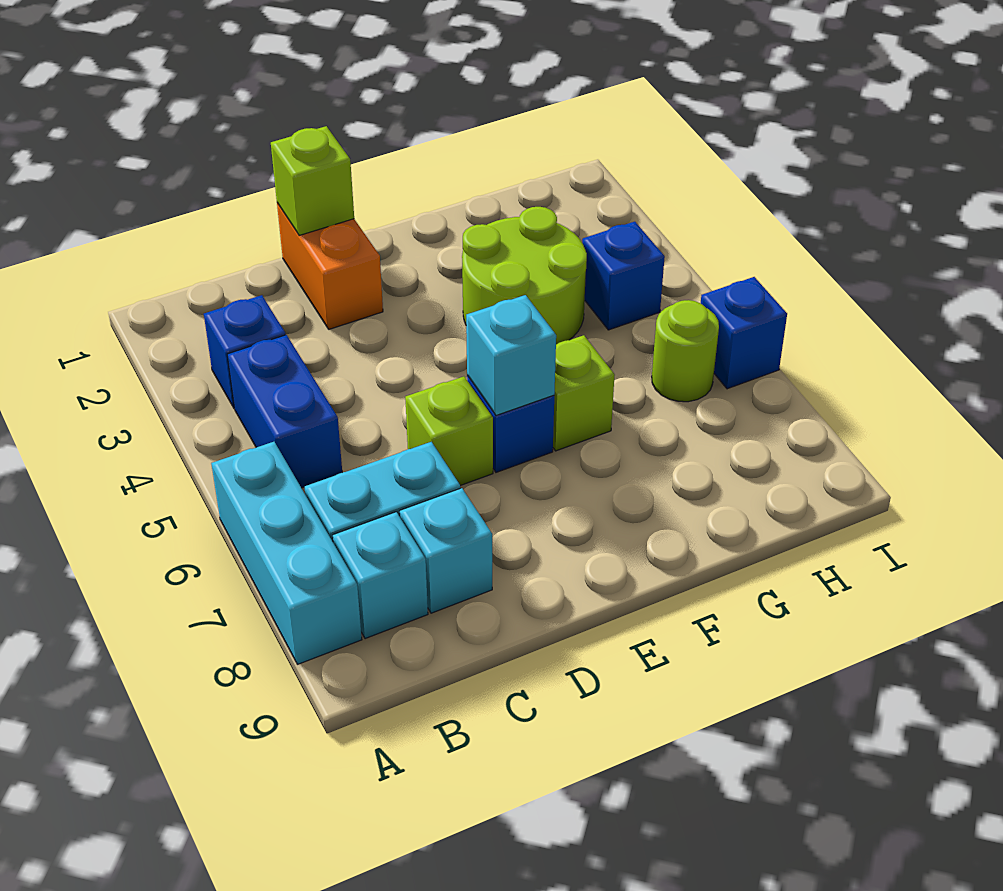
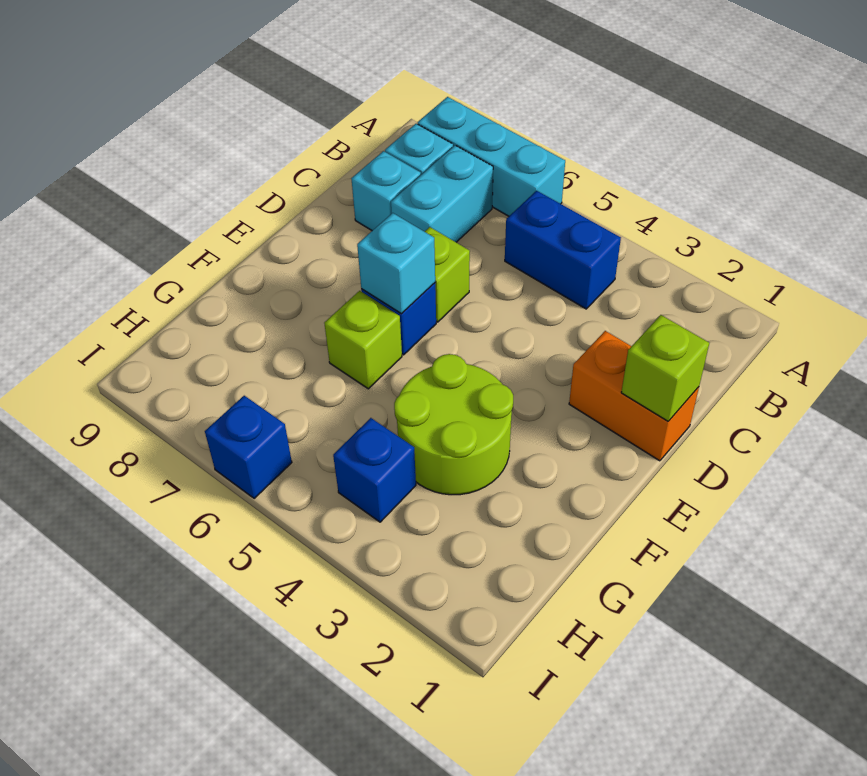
blue brick B3 level 1 -> none
lime round brick H6 level 1 -> none

